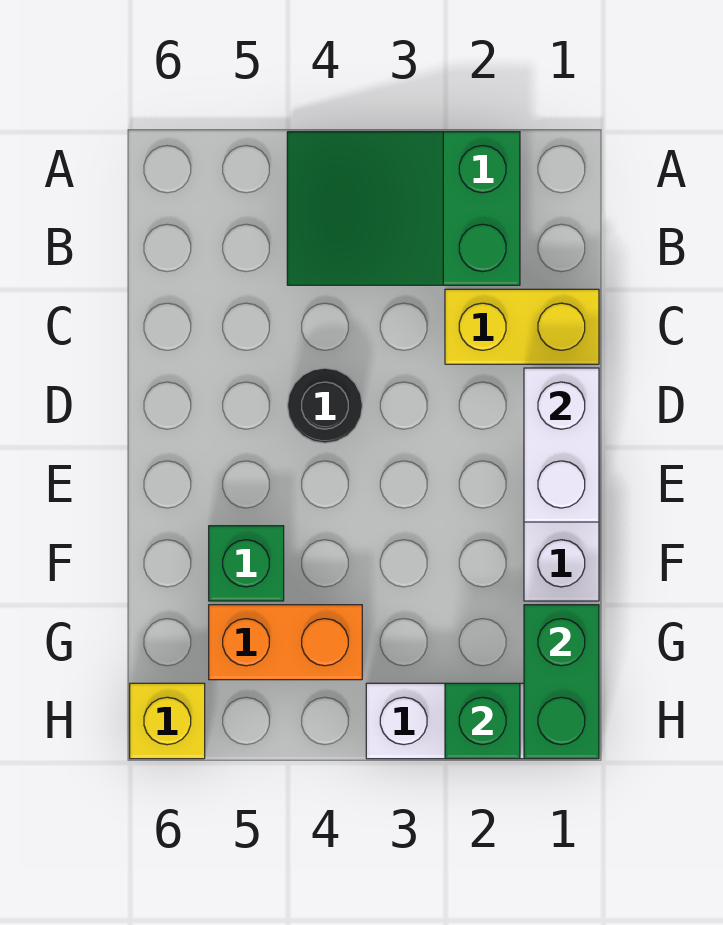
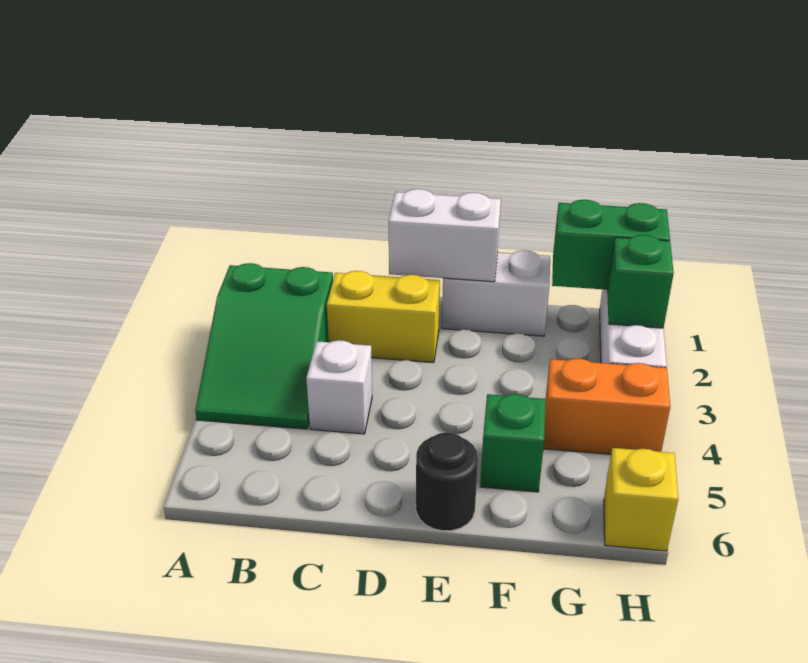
yellow brick C1:C2 level 1 -> yellow brick C2:D2 level 1
none -> white brick C4 level 1
black round brick D4 level 1 -> black round brick E6 level 1
orange brick G4:G5 level 1 -> orange brick G4:H4 level 1

